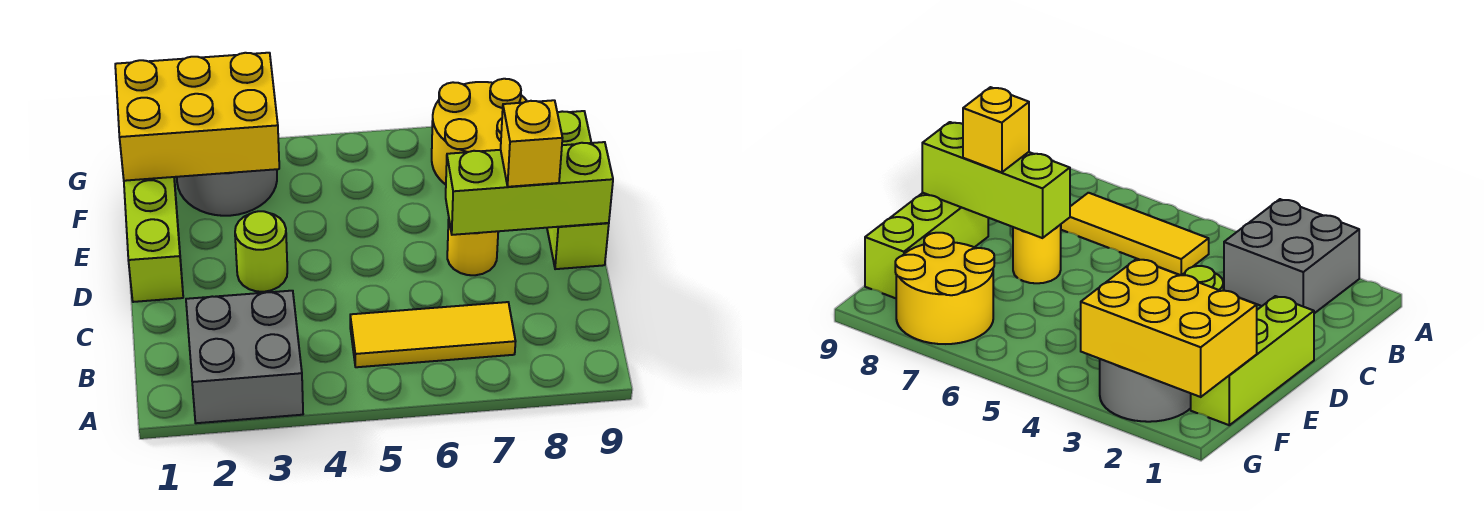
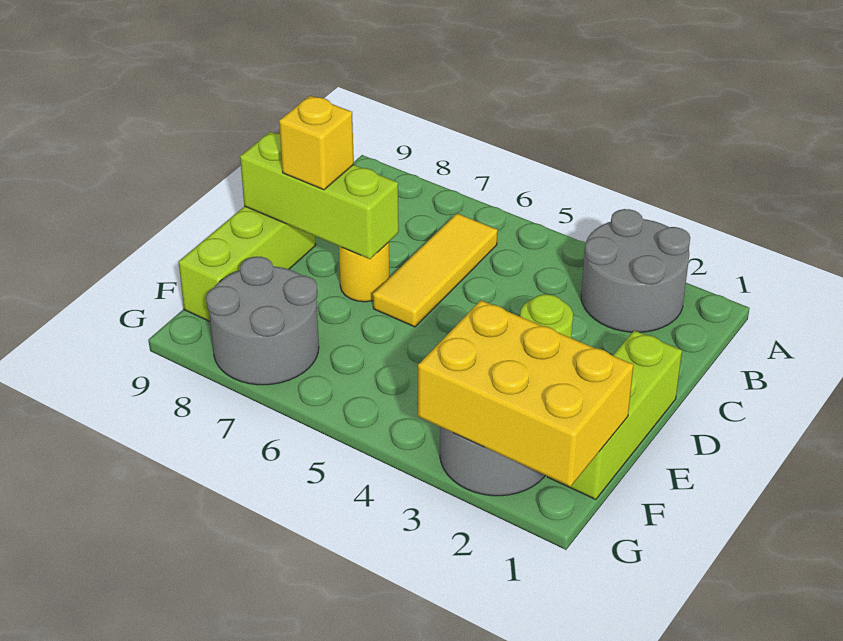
grey brick A2:B3 level 1 -> grey round brick A2:B3 level 1
yellow tile B5:B7 level 1 -> yellow tile B6:D6 level 1
yellow round brick F7:G8 level 1 -> grey round brick F7:G8 level 1

